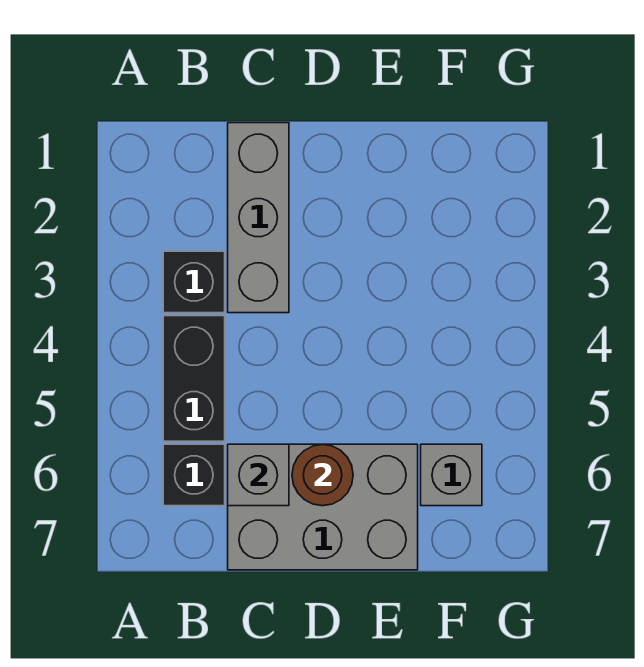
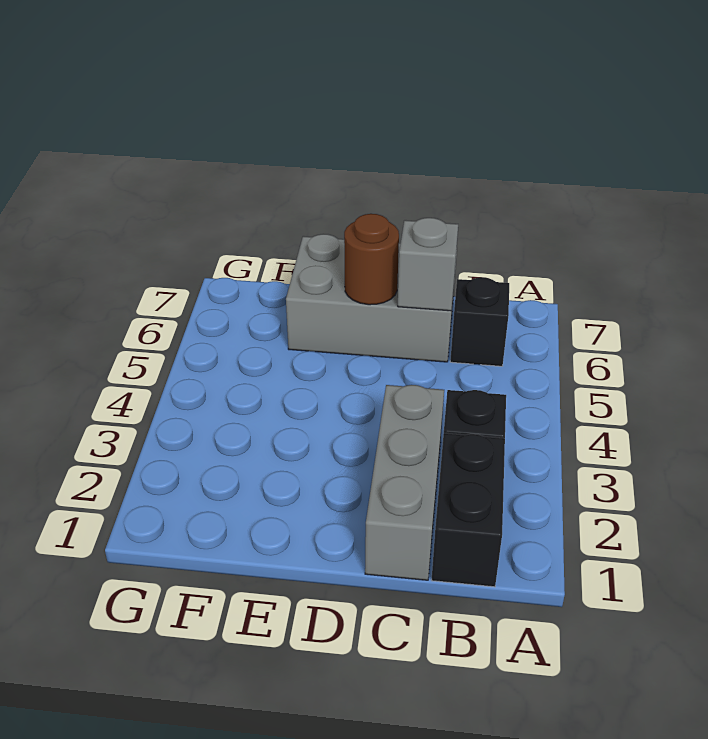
black brick B4:B5 level 1 -> black brick B1:B2 level 1
grey brick F6 level 1 -> none

